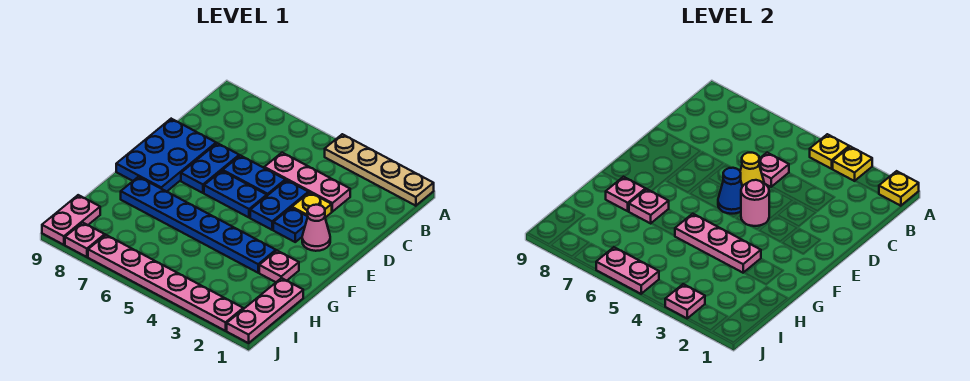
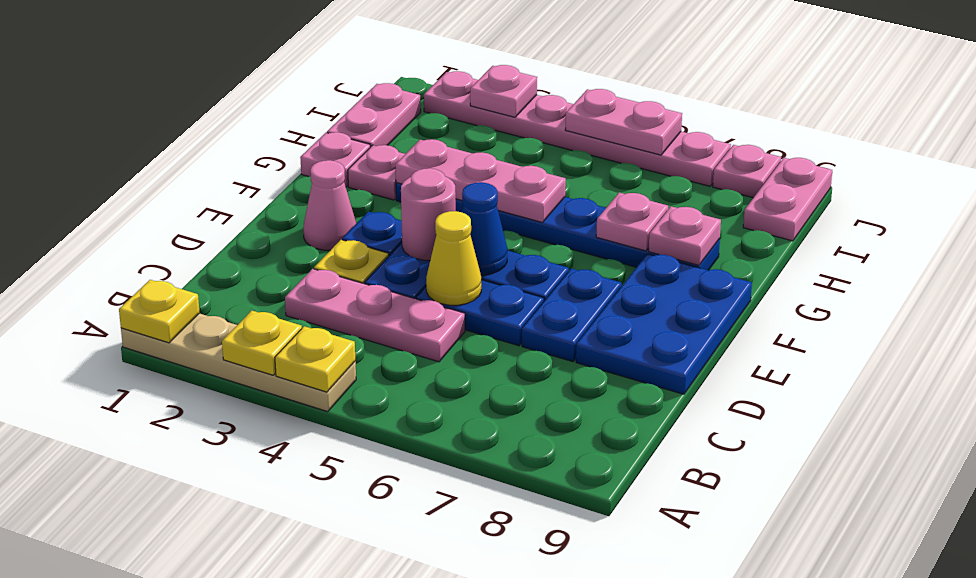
pink plate C5 level 2 -> pink plate G1 level 1
pink plate H1:J1 level 1 -> pink plate H1:I1 level 1

